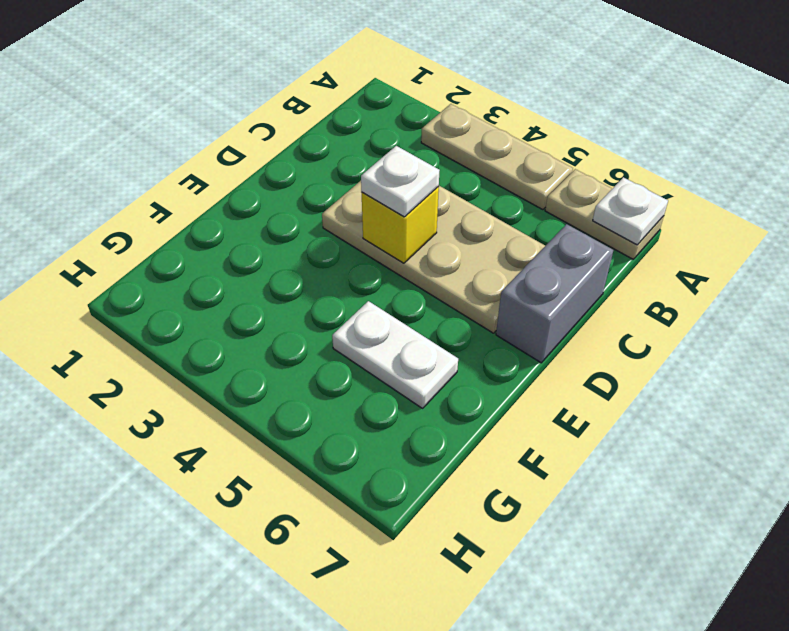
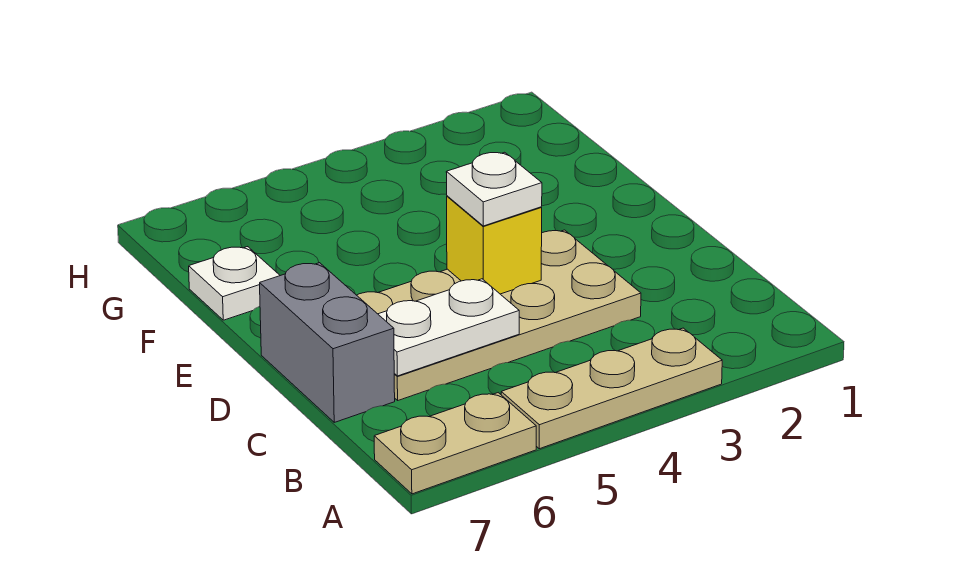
white plate A7 level 2 -> white plate F7 level 1
white plate F5:F6 level 1 -> white plate C5:C6 level 2

